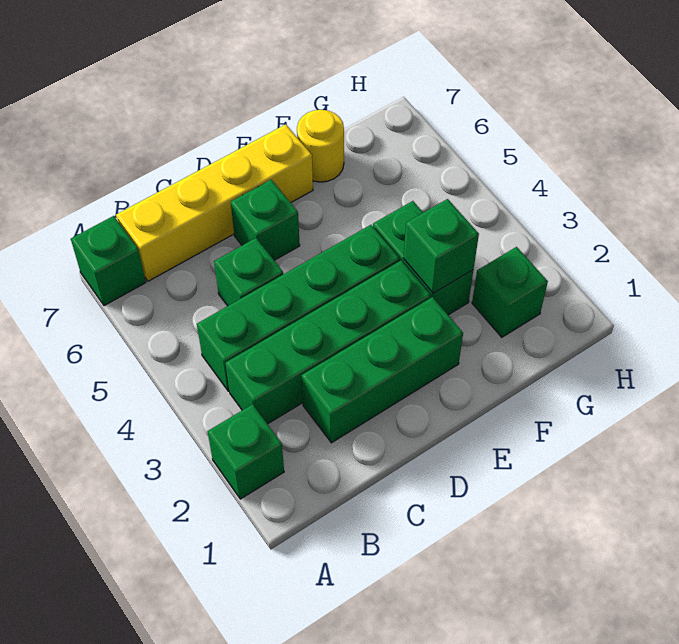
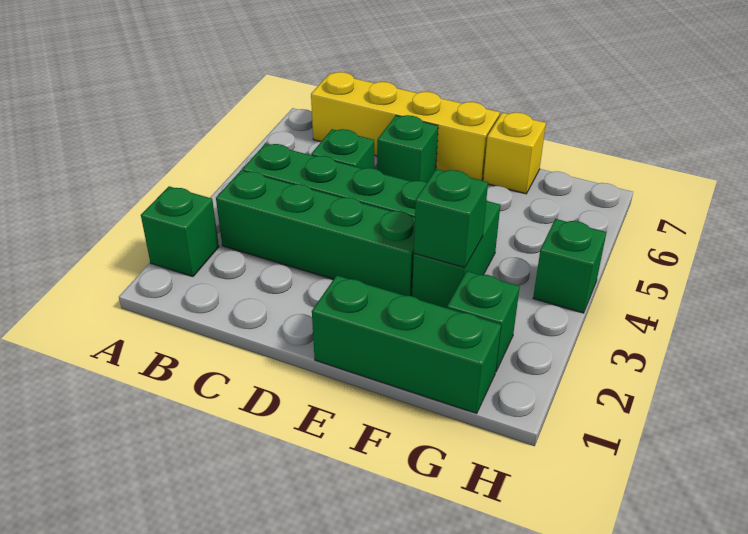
green brick A7 level 1 -> green brick H4 level 1
green brick C2:E2 level 1 -> green brick E1:G1 level 1
yellow round brick F7 level 1 -> yellow brick F7 level 1

